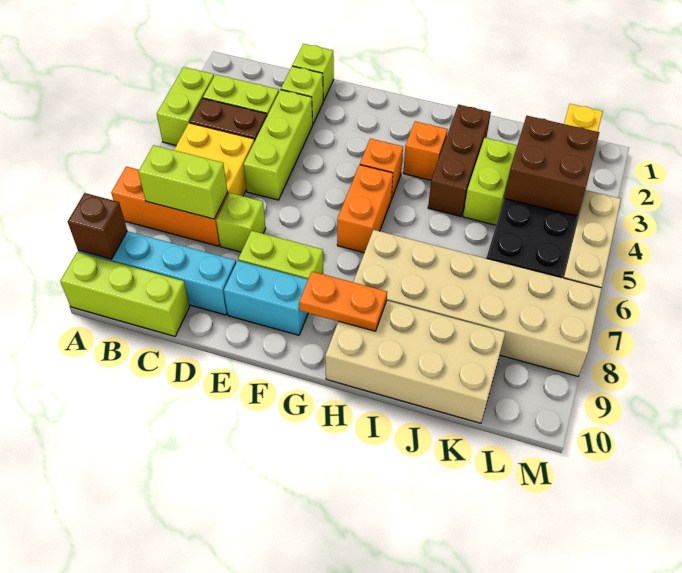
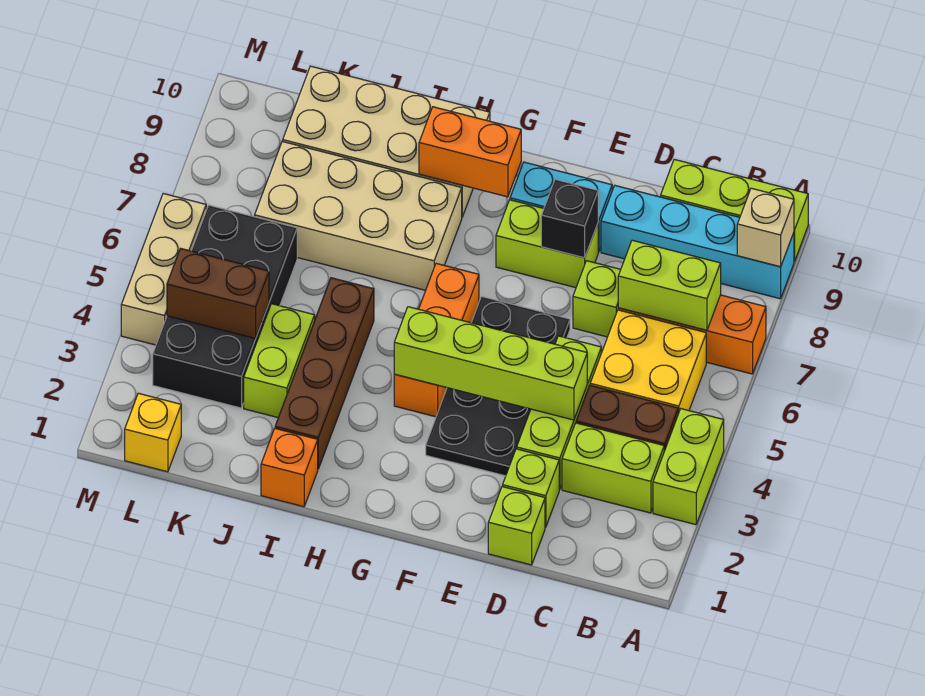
brown brick A9 level 2 -> tan brick A9 level 2
none -> lime brick D4:G4 level 2
none -> black plate E3:F6 level 1
none -> black brick E8 level 2
orange plate G9:H9 level 2 -> orange brick G9:H9 level 2
orange brick H3 level 1 -> orange brick I1 level 1
tan brick H7:M8 level 1 -> tan brick H7:K8 level 1
brown brick I2:I4 level 1 -> brown brick I2:I5 level 1
brown brick K3:L4 level 2 -> brown brick K4:L4 level 2

